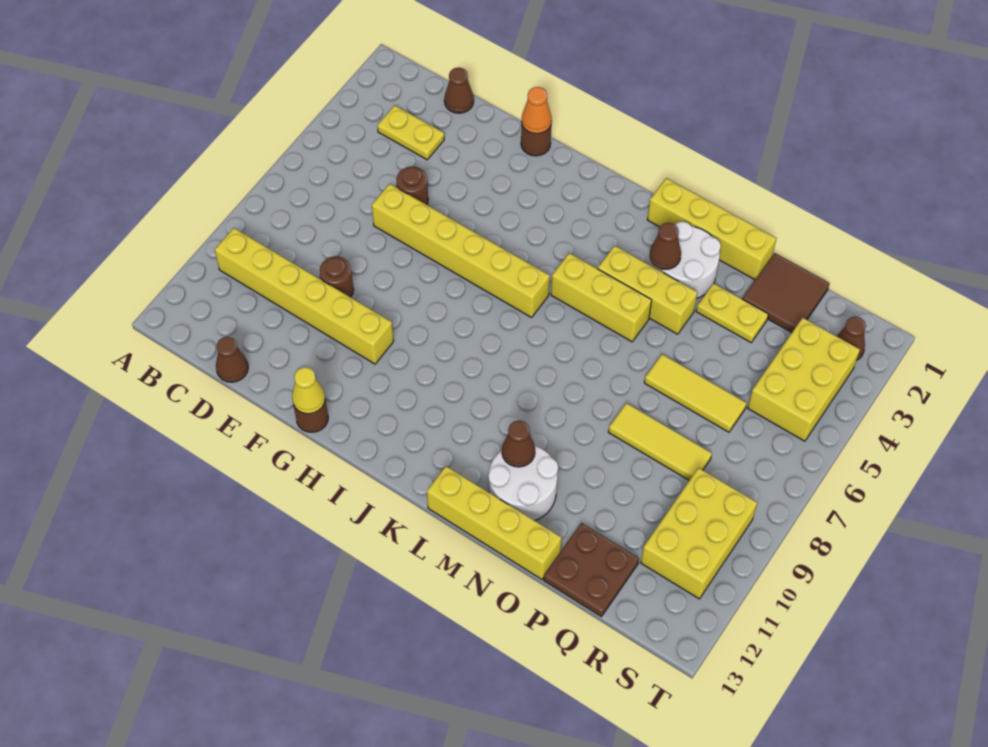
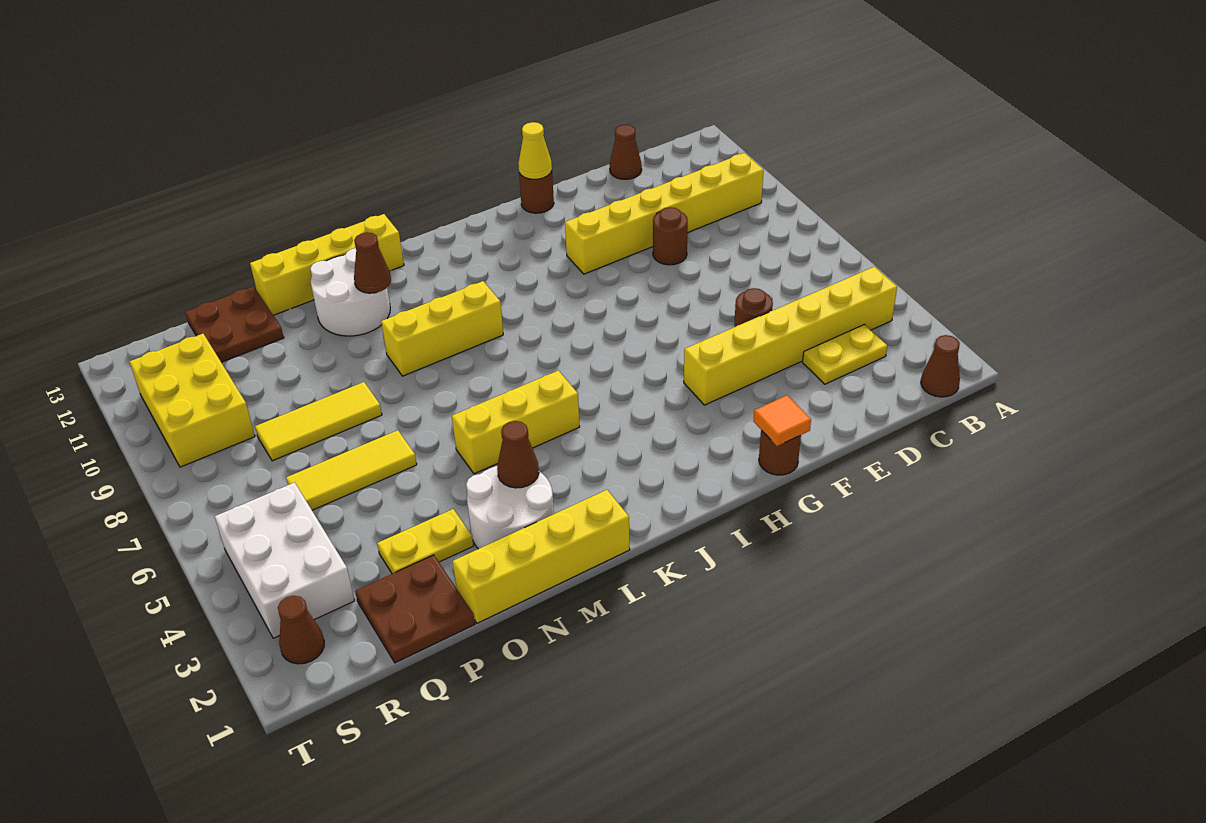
brown cone D1 level 1 -> brown cone B1 level 1
yellow brick E6:J6 level 1 -> yellow brick B4:G4 level 1
orange cone G1 level 2 -> orange tile G1 level 2
yellow brick L4:N4 level 1 -> yellow brick K9:M9 level 1
brown tile P1:Q2 level 1 -> brown plate P1:Q2 level 1
yellow brick R3:S5 level 1 -> white brick R3:S5 level 1

